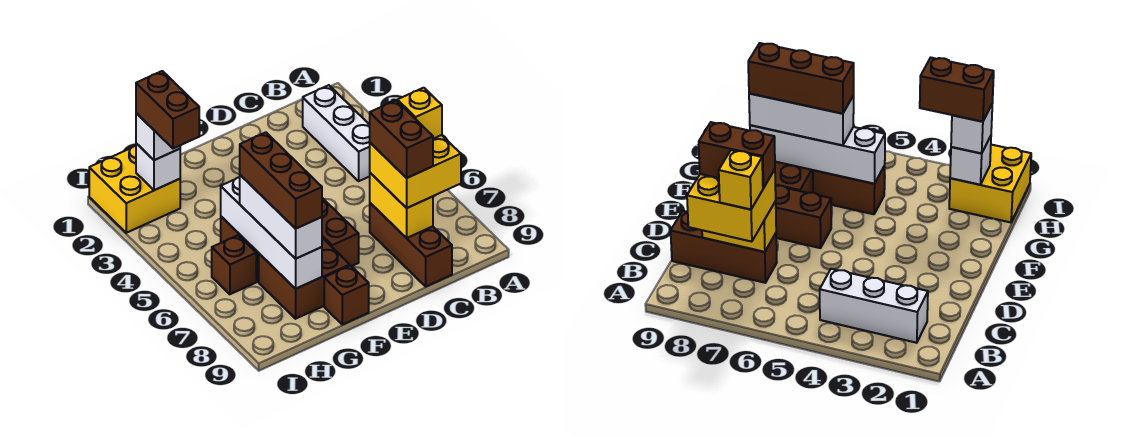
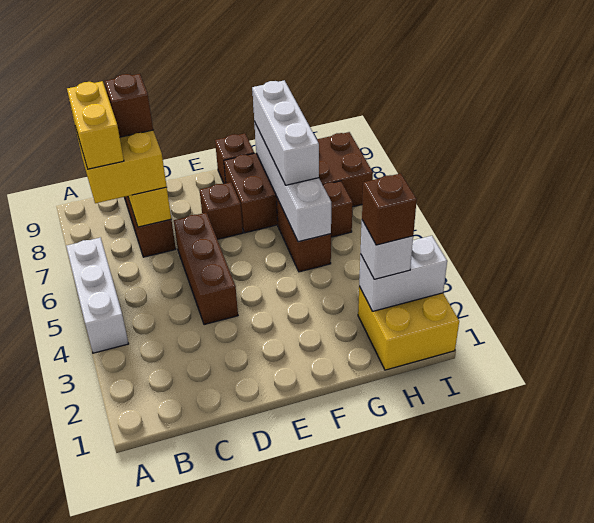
white brick B2:B4 level 1 -> white brick A4:A6 level 1
yellow brick B7 level 4 -> yellow brick B7:B8 level 4
brown brick C7:C8 level 4 -> brown brick C8 level 4
brown brick E6:E7 level 1 -> brown brick E7 level 1
brown brick F7:G8 level 1 -> brown brick F7:I8 level 1
brown brick G6:G8 level 4 -> brown brick D4:D6 level 1
white brick H2 level 2 -> white brick H2:I2 level 2
brown brick H2:H3 level 4 -> brown brick H2 level 4

